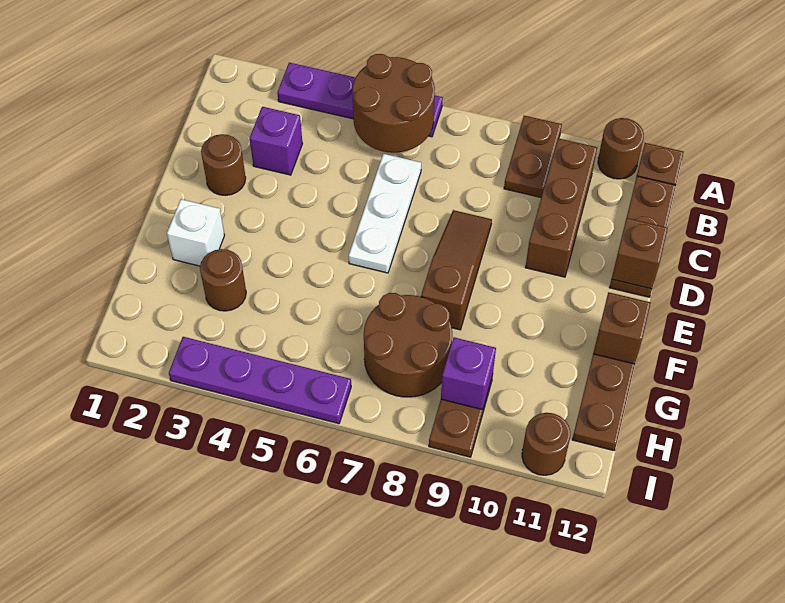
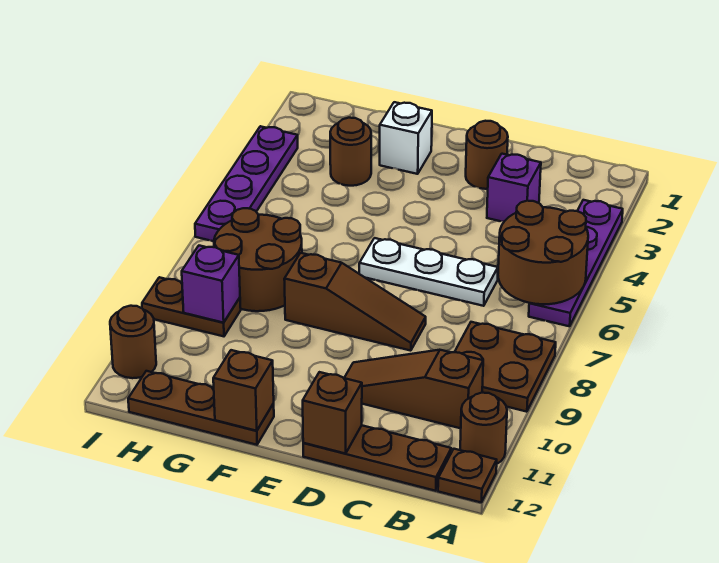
brown plate A9:B9 level 1 -> brown plate A8:B9 level 1
brown brick B10:D10 level 1 -> brown slope B10:D10 level 1 top B

